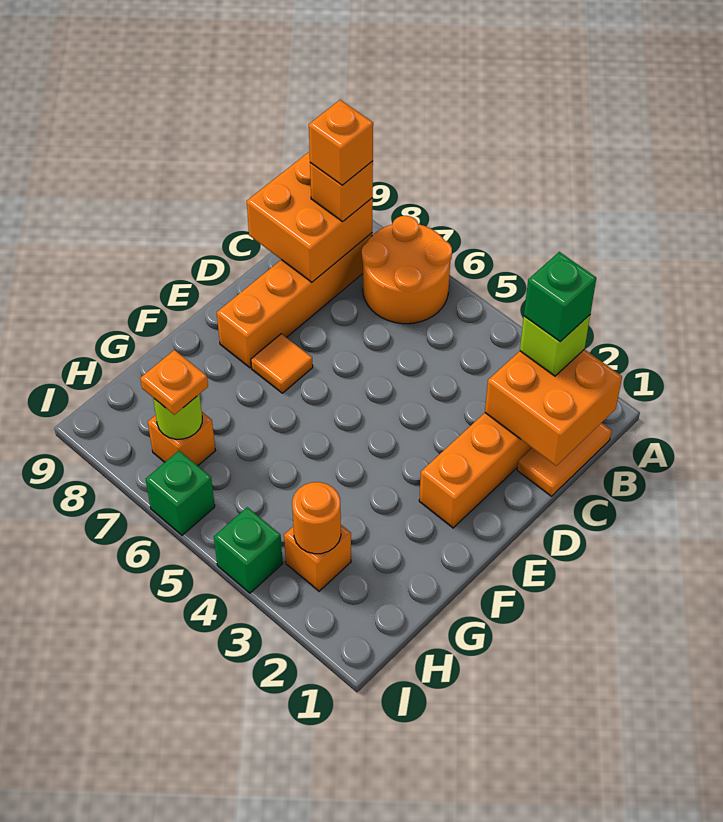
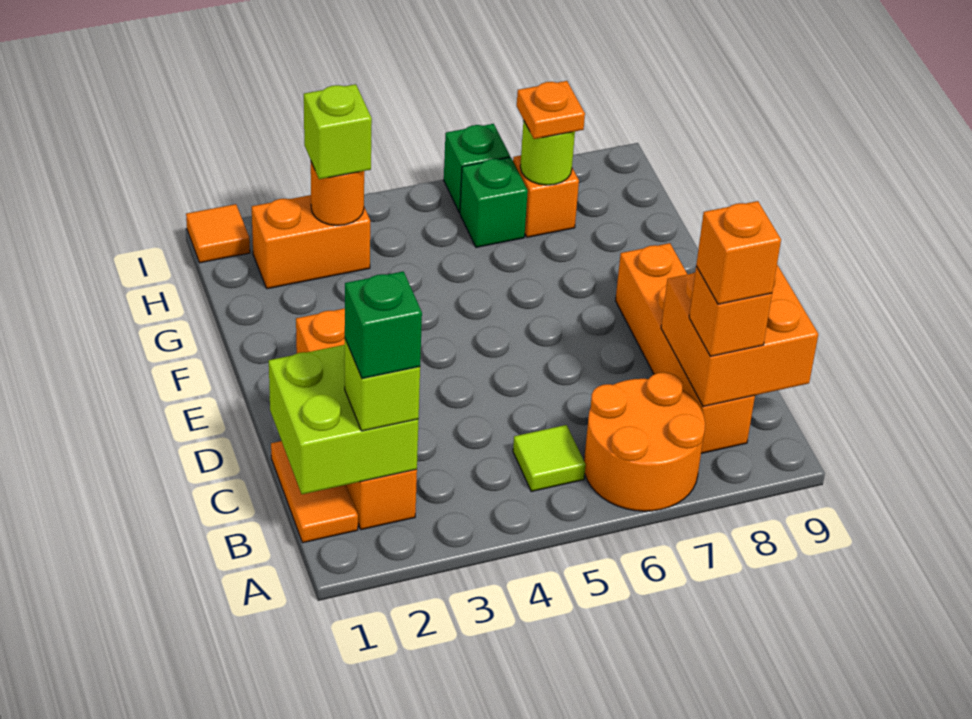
orange brick B1:C2 level 2 -> lime brick B1:C2 level 2
none -> lime tile B5 level 1
orange tile E7 level 1 -> orange tile I1 level 1
orange brick H3 level 1 -> orange brick H2:H3 level 1
none -> lime brick H3 level 3
green brick I4 level 1 -> green brick H6 level 1

